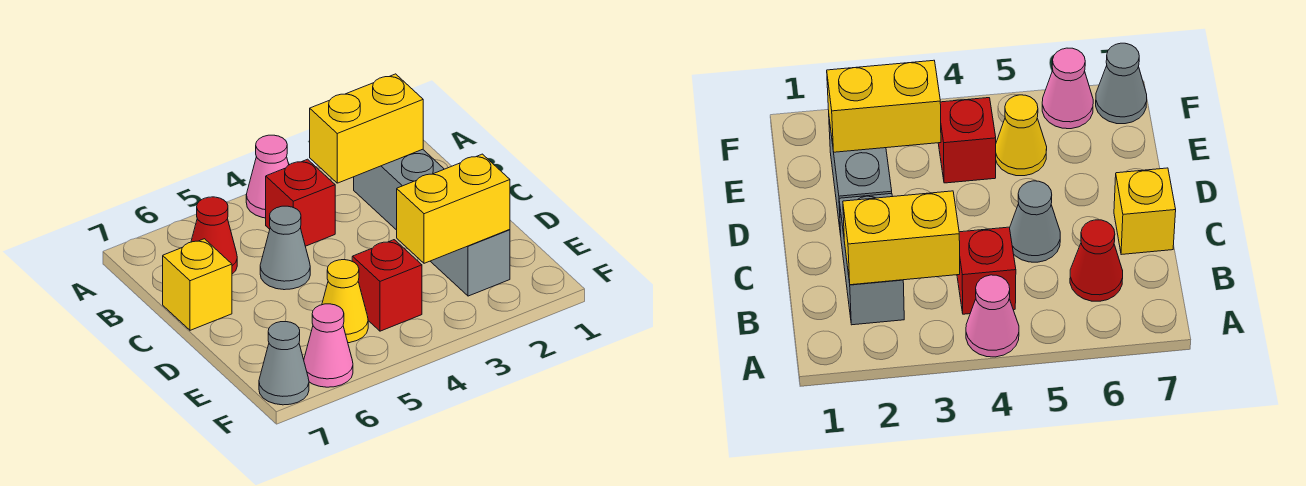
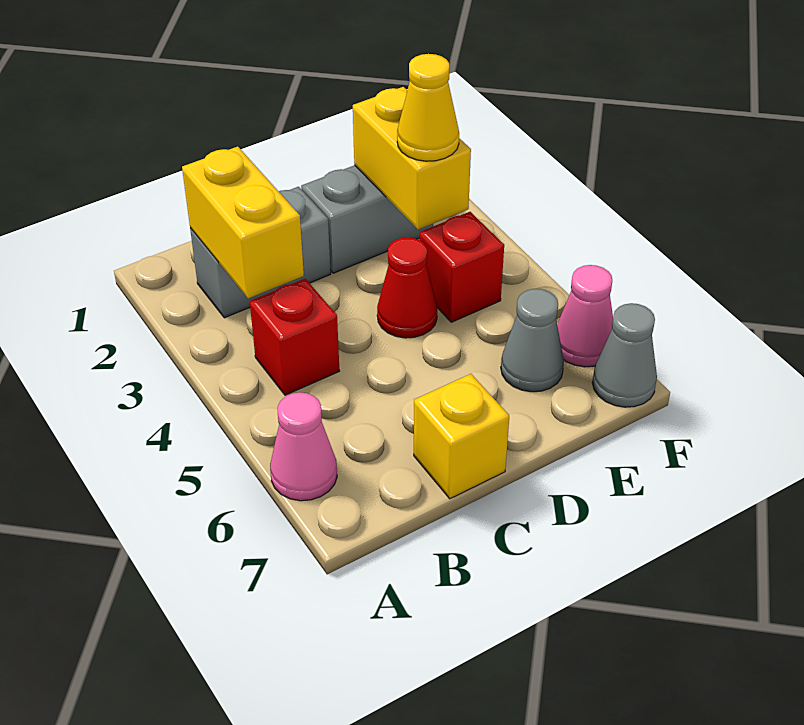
pink cone A4 level 1 -> pink cone A6 level 1
red cone B6 level 1 -> red cone D4 level 1
grey cone C5 level 1 -> grey cone E6 level 1
yellow cone E5 level 1 -> yellow cone E3 level 3

